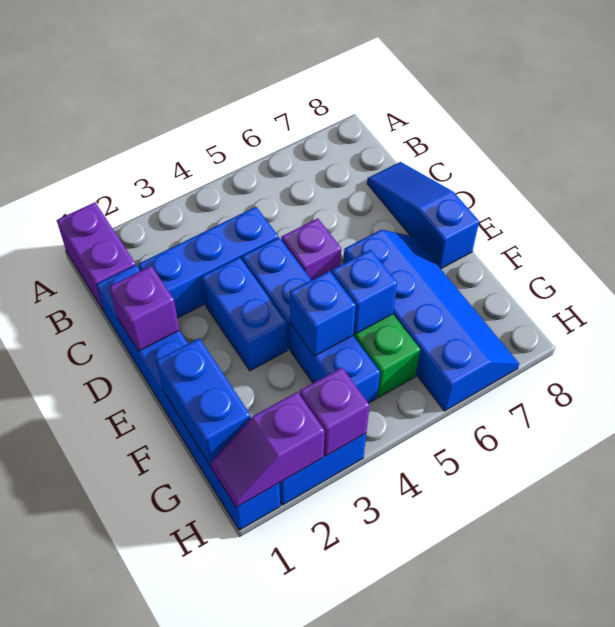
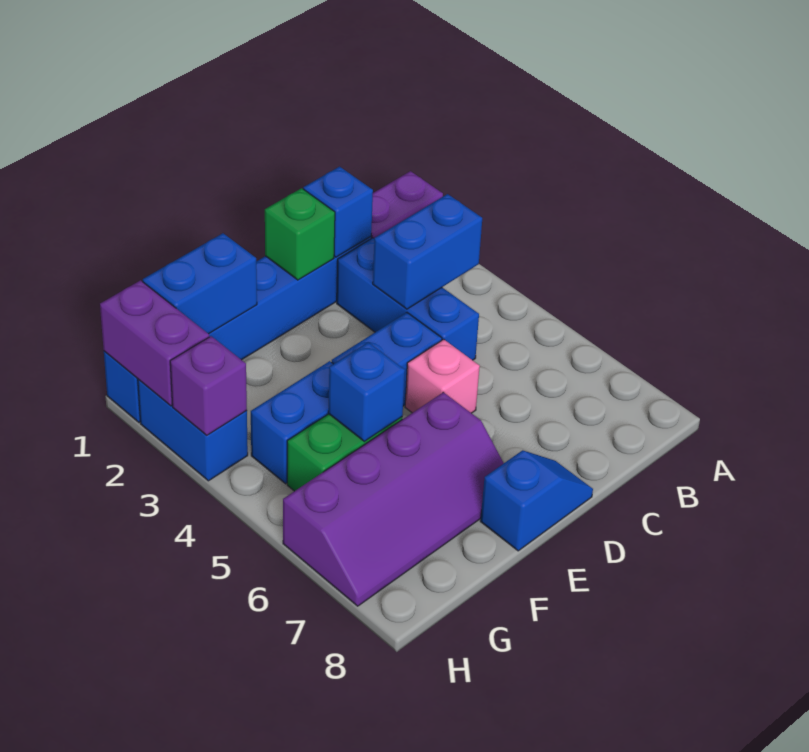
blue slope C8:E8 level 1 top E -> blue slope D8:E8 level 1 top E
purple brick D1 level 2 -> green brick D1 level 2
blue brick D3:E3 level 1 -> blue brick B3:C3 level 2
purple brick D5 level 1 -> pink brick D5 level 1
blue slope E6:H7 level 1 top 6 -> purple slope E6:H7 level 1 top 6
blue brick F4 level 2 -> blue brick C1 level 2
purple slope H1:H2 level 2 top 2 -> purple brick H1:H2 level 2

